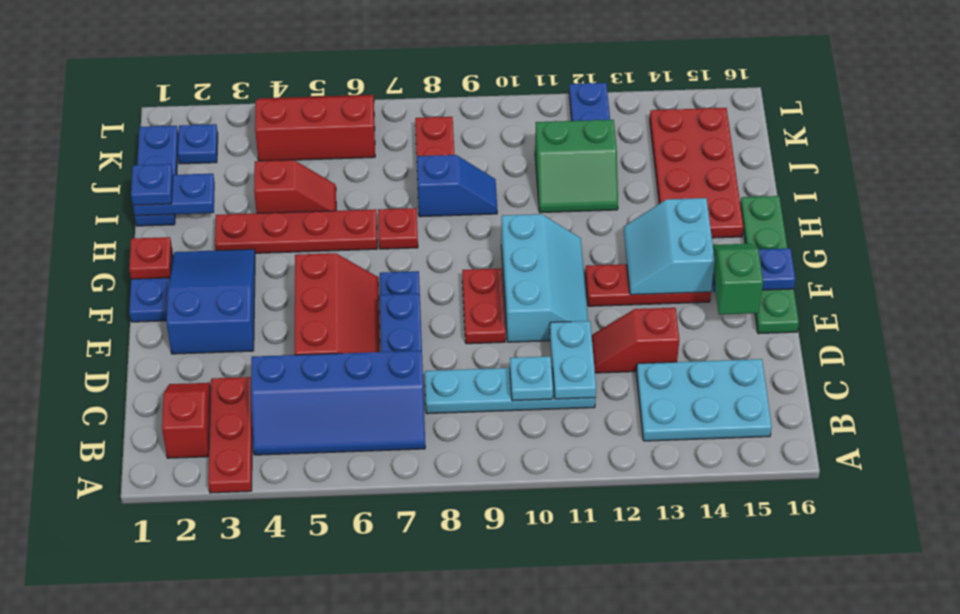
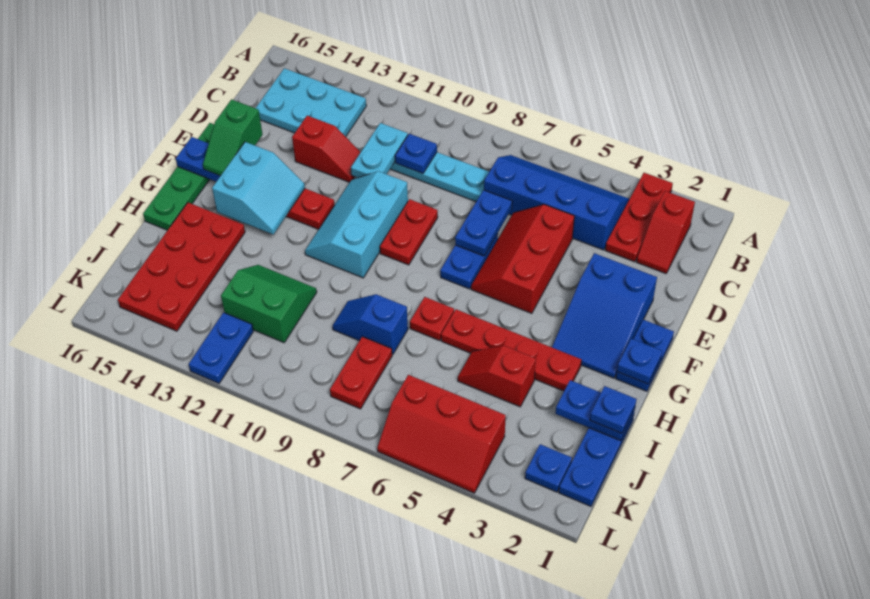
cyan plate C10 level 2 -> blue plate C10 level 2
red plate G1 level 2 -> blue plate G1 level 2

